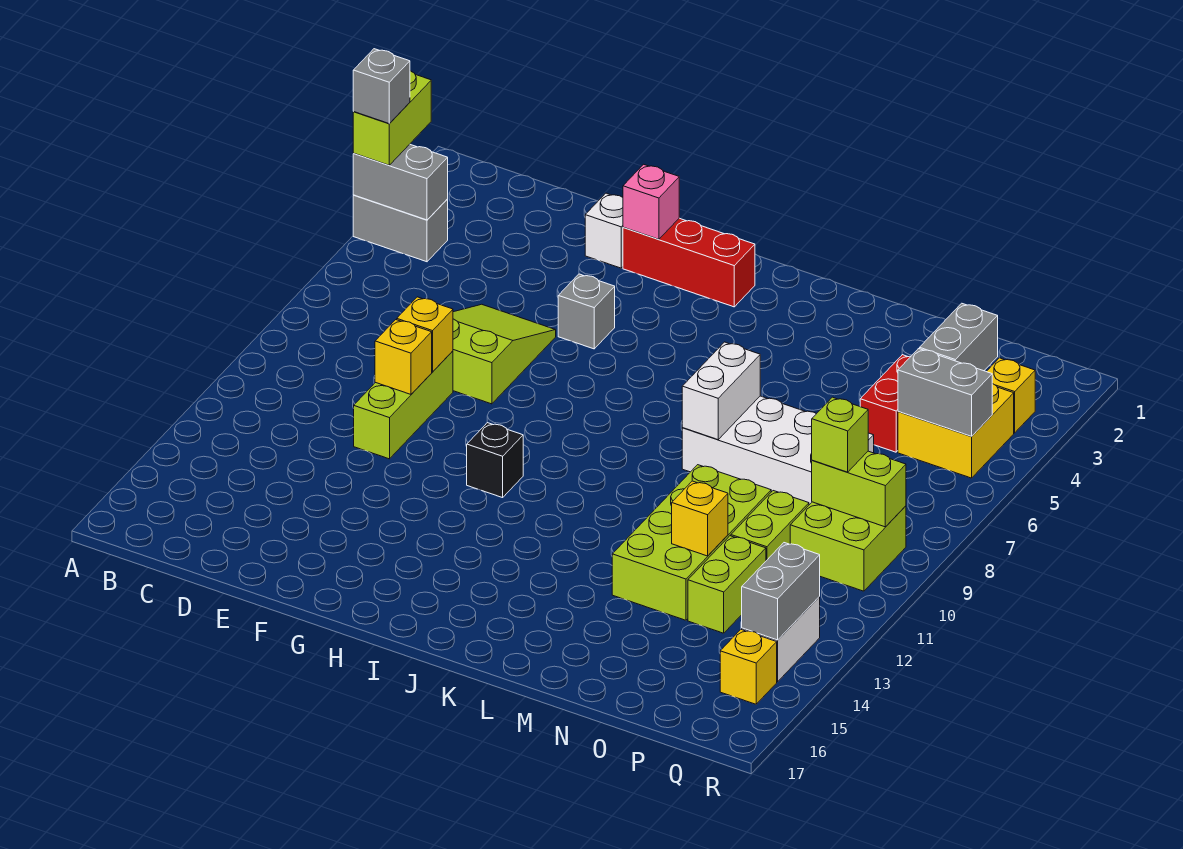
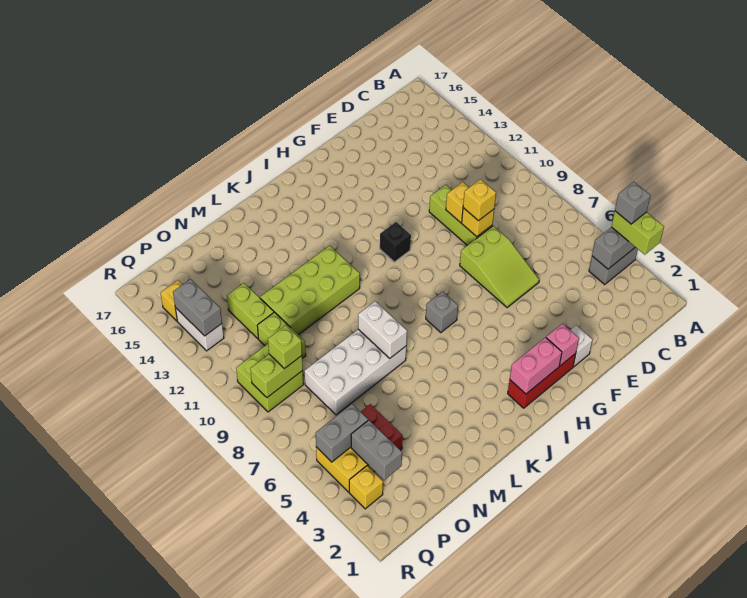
grey brick G5 level 1 -> grey brick I7 level 1
none -> pink brick H2:I2 level 2
lime brick M10:N13 level 1 -> lime brick K11:N12 level 1
yellow brick N12 level 2 -> yellow brick E9 level 3

